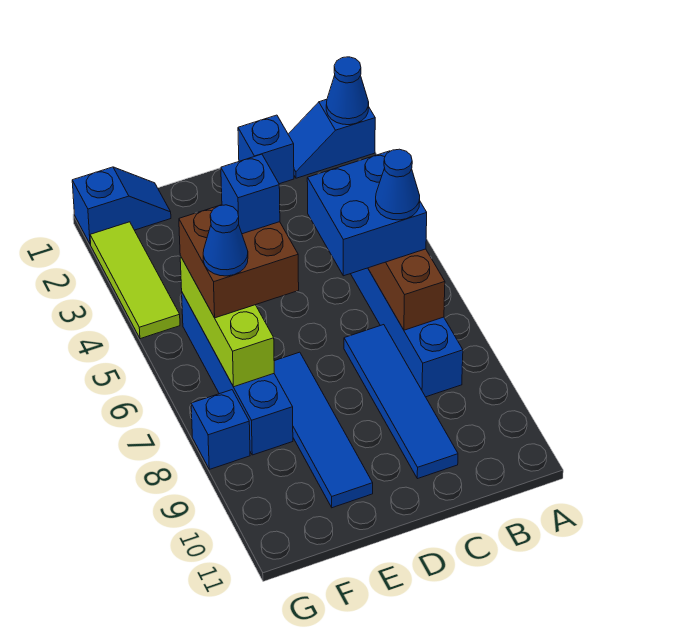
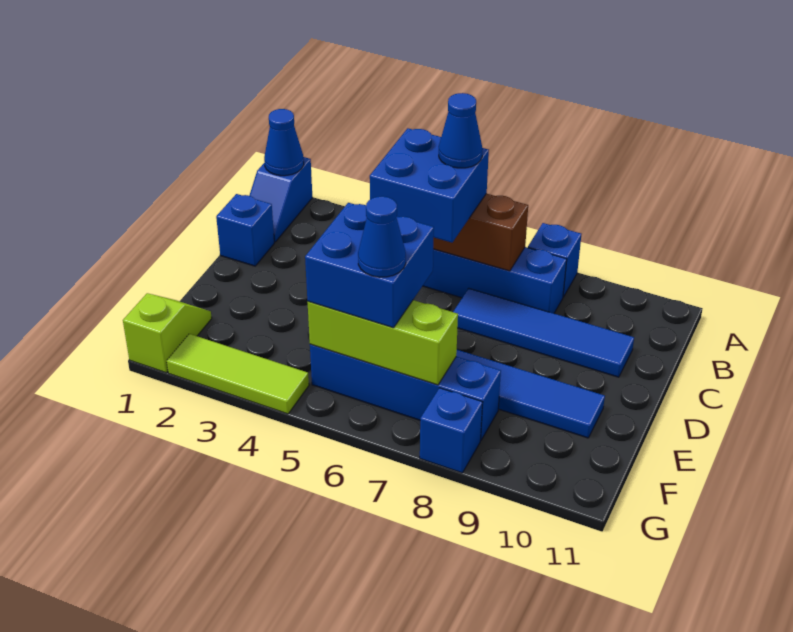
brown brick E5:F6 level 3 -> blue brick E5:F6 level 3
blue brick E5 level 4 -> blue brick A8 level 1
blue slope F1:G1 level 1 top G -> lime slope F1:G1 level 1 top G

